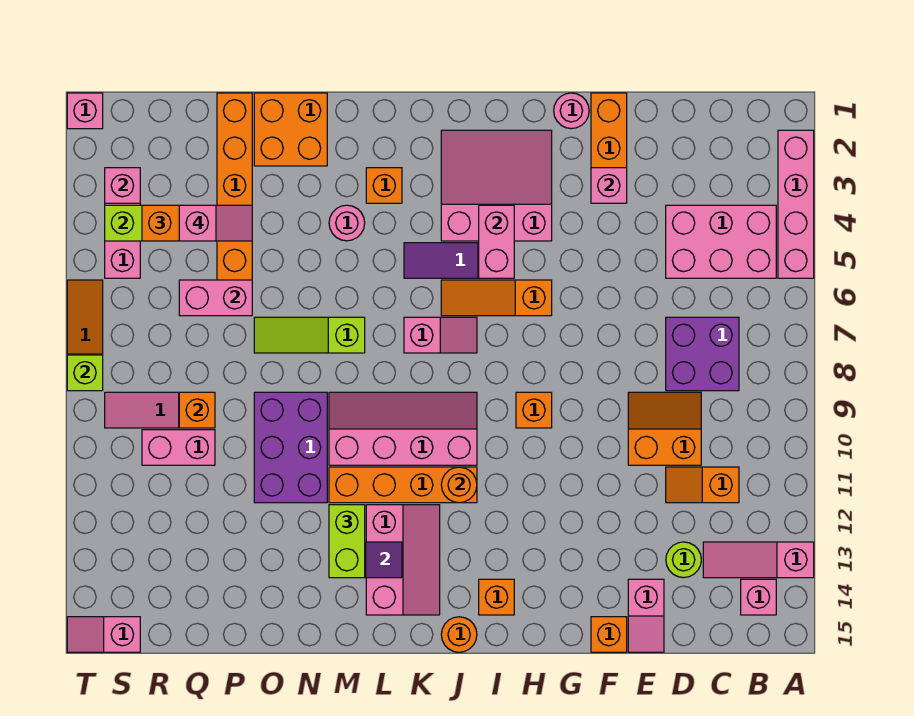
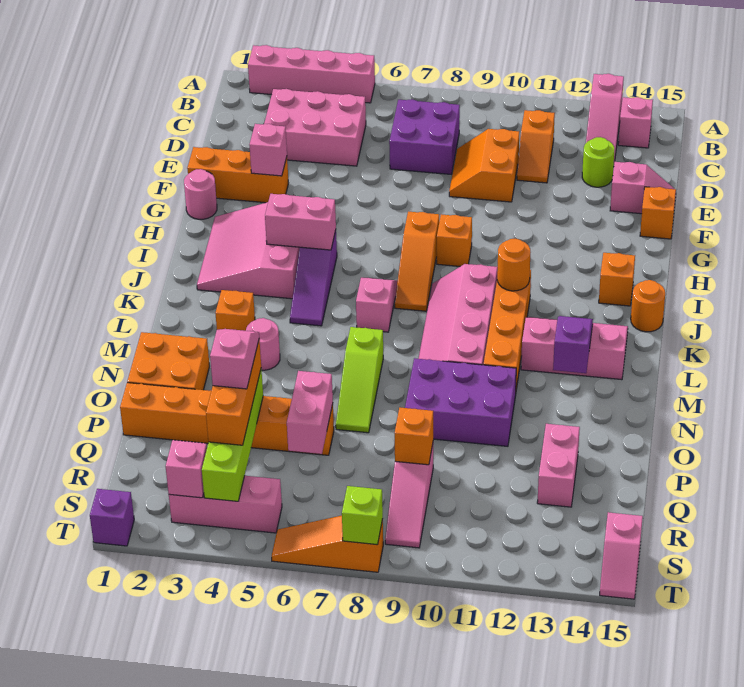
pink brick B4:D5 level 1 -> pink brick C3:D5 level 1
orange slope H6:J6 level 1 top H -> orange slope H8:J8 level 1 top H
lime brick M12:M13 level 3 -> none
pink brick Q10:R10 level 1 -> pink brick P13:Q13 level 1
pink brick T1 level 1 -> purple brick T1 level 1

